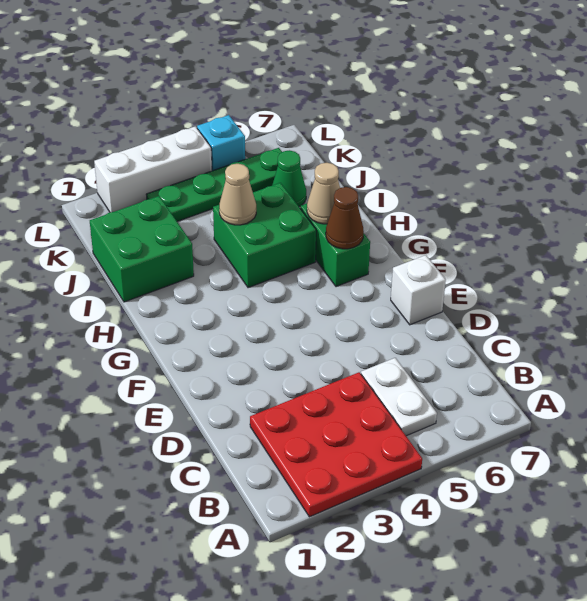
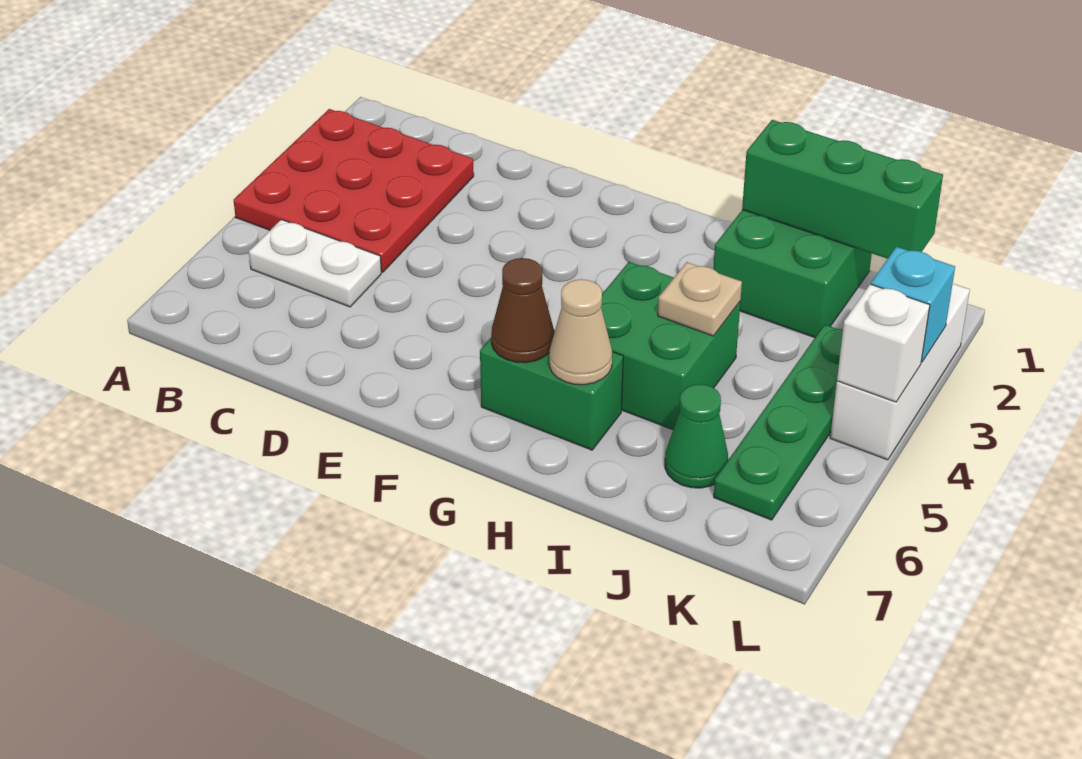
white brick E7 level 1 -> white brick L4 level 2
none -> green brick I1:K1 level 2
tan cone I4 level 2 -> tan plate I4 level 2
cyan brick L5 level 1 -> cyan brick L3 level 2

